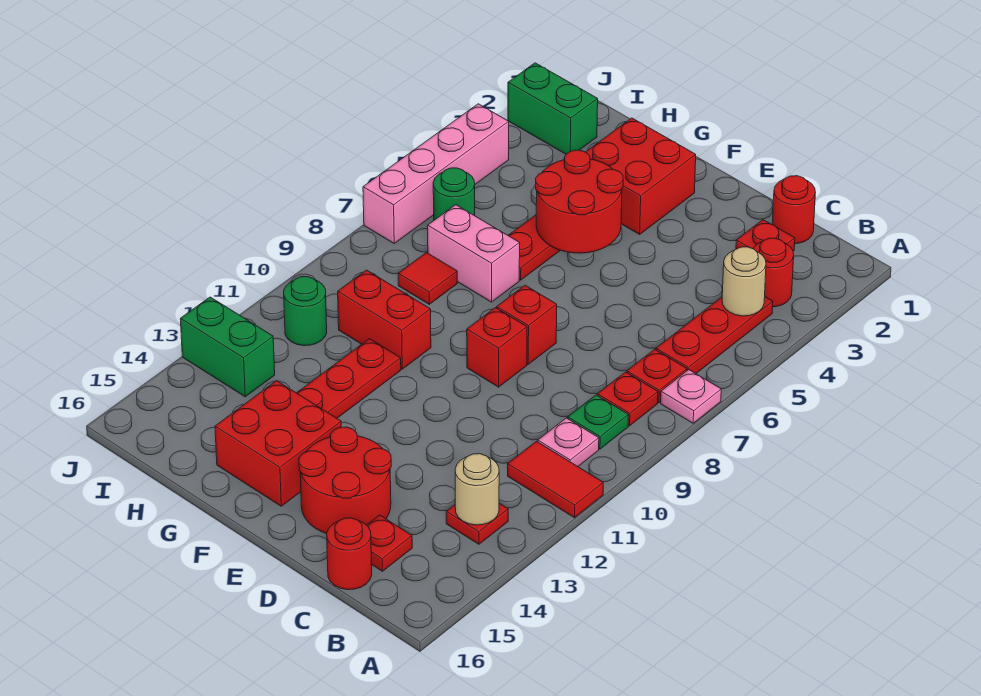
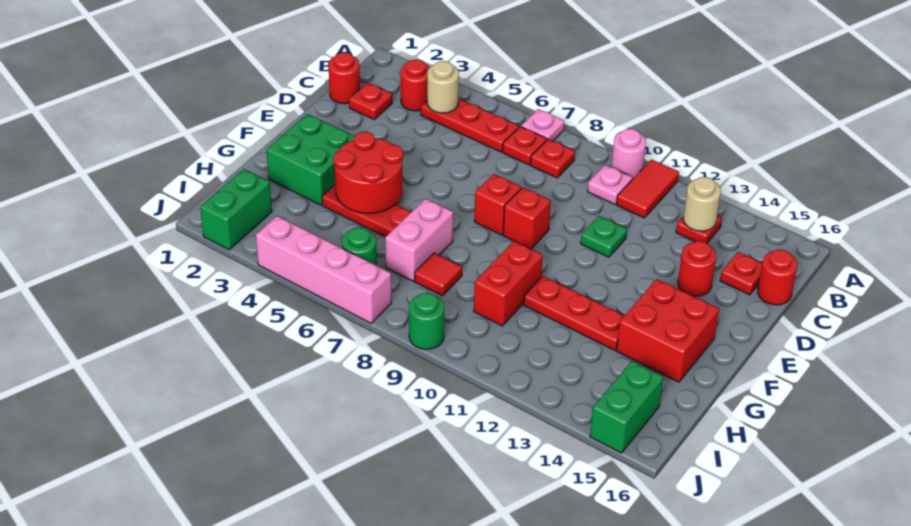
none -> pink round brick A10 level 1
green plate B9 level 1 -> green plate D11 level 1
red round brick D14:E15 level 1 -> red round brick D14 level 1
red brick F2:G3 level 1 -> green brick F2:G3 level 1
green round brick I11 level 1 -> green round brick J9 level 1
green brick I13:J13 level 1 -> green brick I15:J15 level 1

